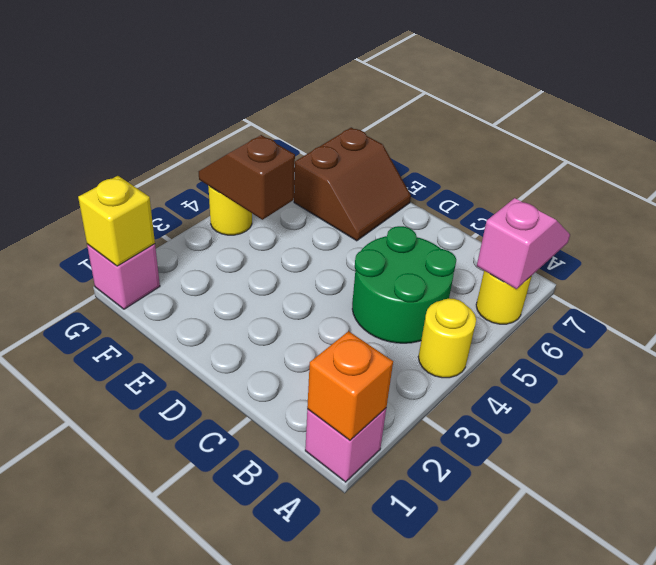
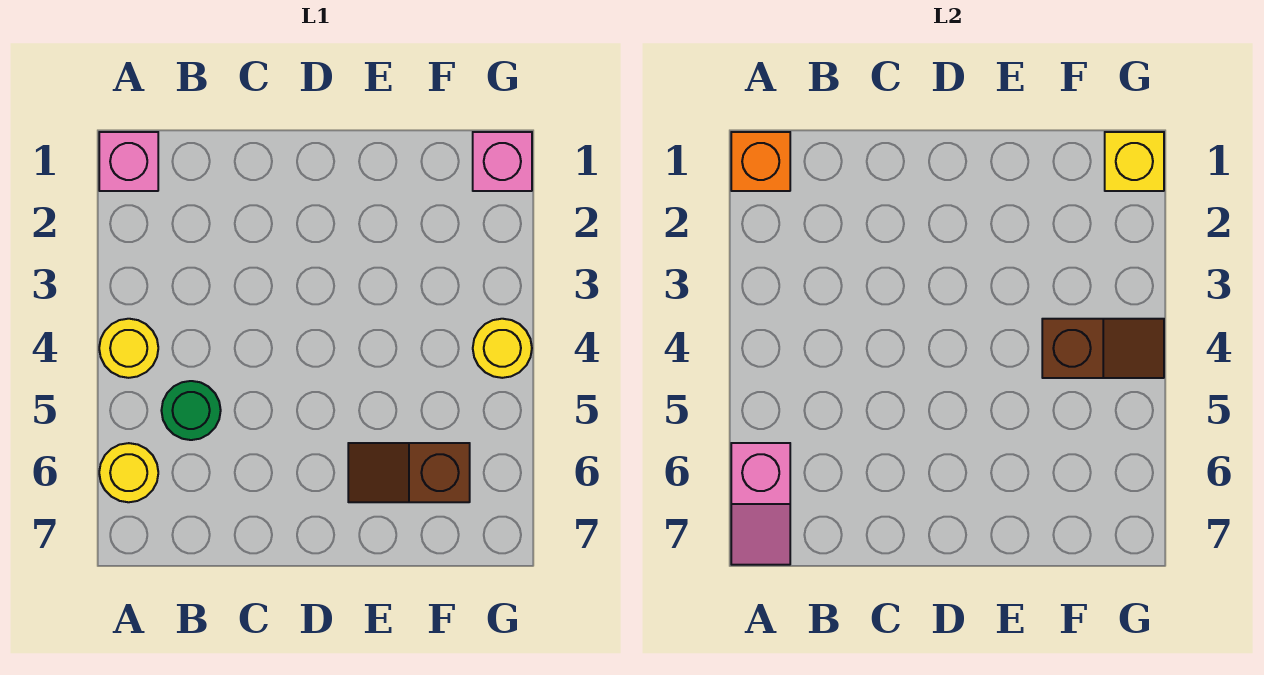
green round brick B4:C5 level 1 -> green round brick B5 level 1
brown slope E6:F7 level 1 top F -> brown slope E6:F6 level 1 top F

